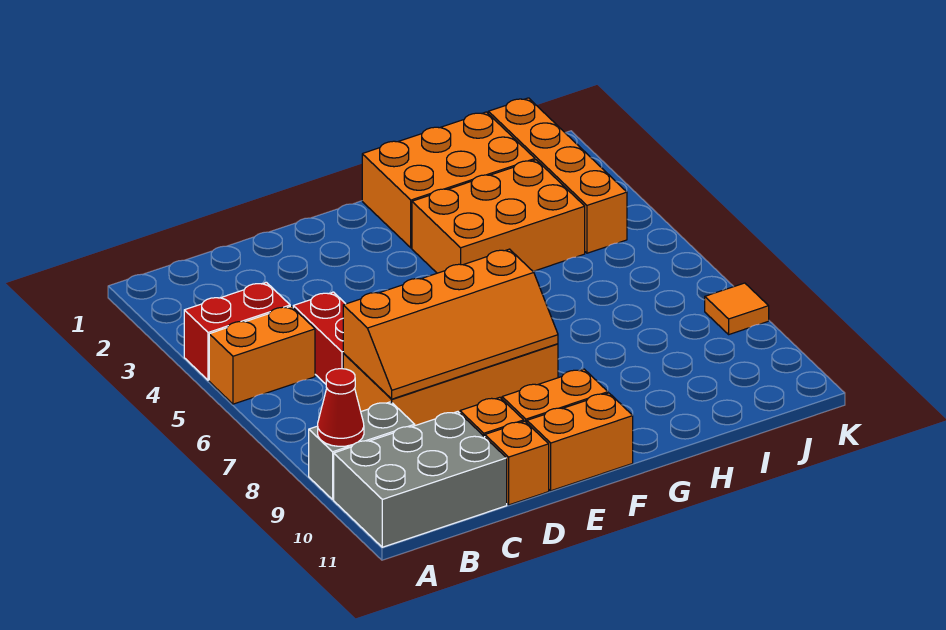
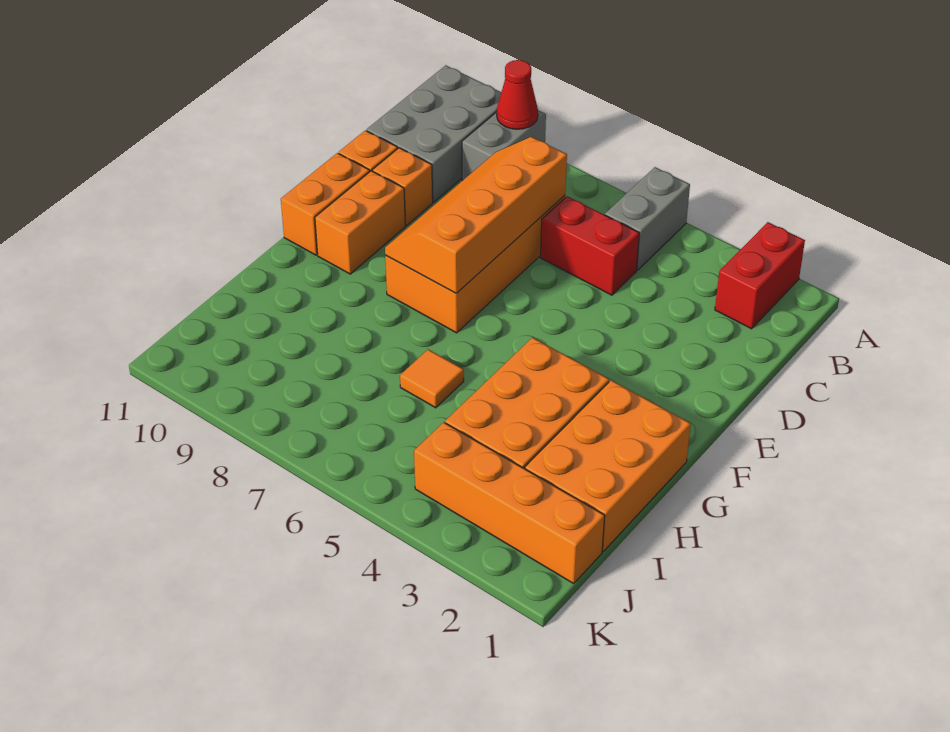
red brick A4:B4 level 1 -> red brick A2:B2 level 1
orange brick A5:B5 level 1 -> grey brick A5:B5 level 1
orange tile K8 level 1 -> orange tile H6 level 1

